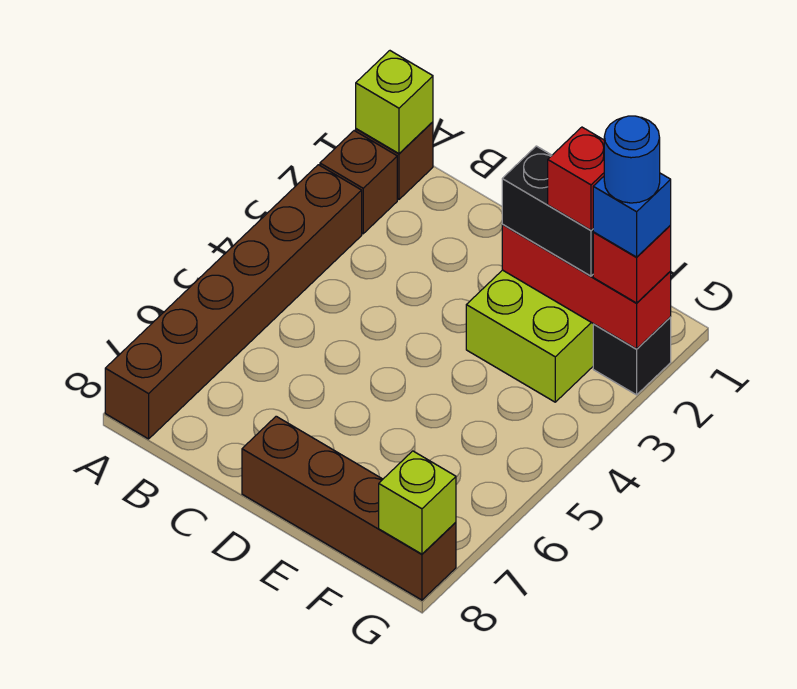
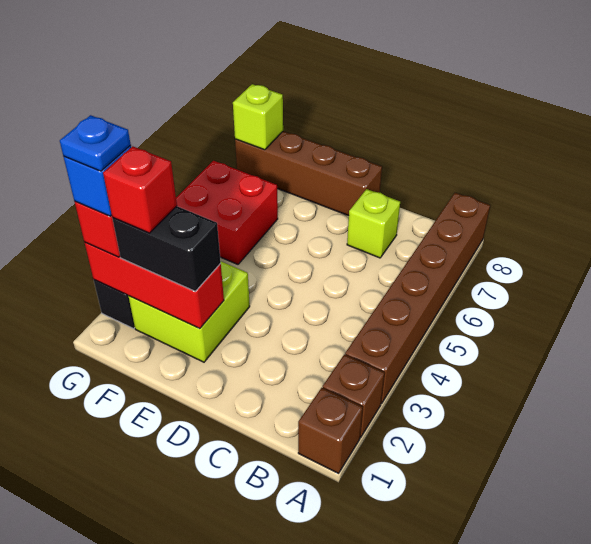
lime brick A1 level 2 -> lime brick C7 level 1
none -> red brick F5:G6 level 1
blue round brick G2 level 5 -> blue plate G2 level 5

